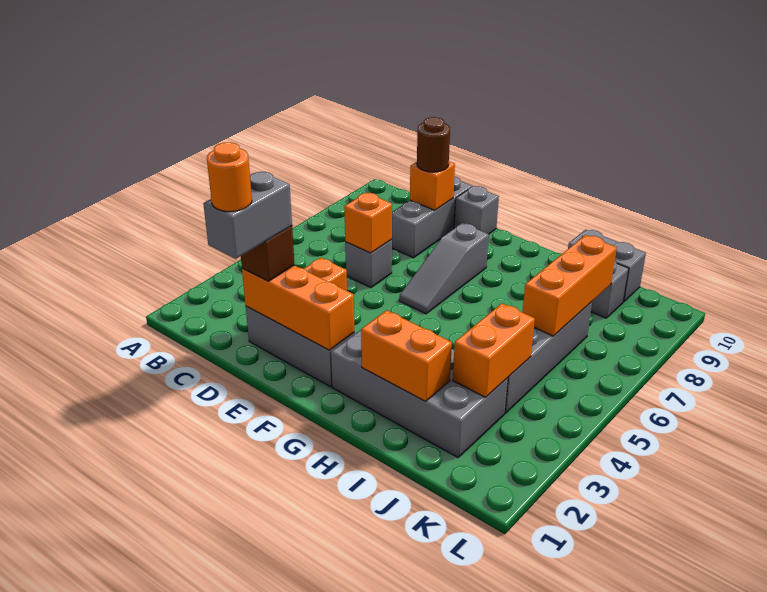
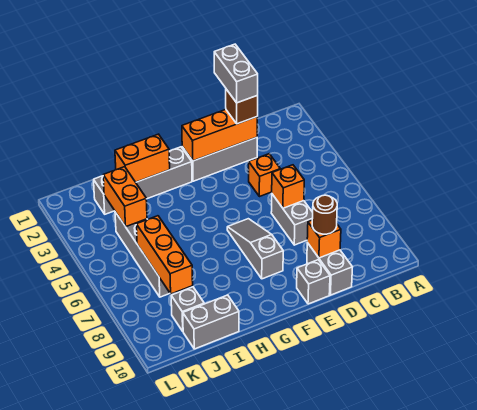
orange round brick D1 level 5 -> none
grey brick D6 level 1 -> grey brick D6:D7 level 1
grey brick D8:D10 level 1 -> grey brick D9:D10 level 1
grey brick G2:J3 level 1 -> grey brick G2:J2 level 1

